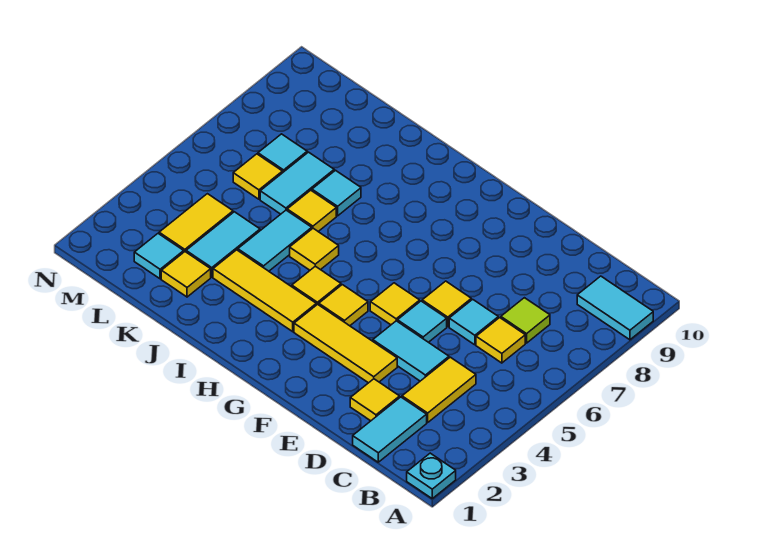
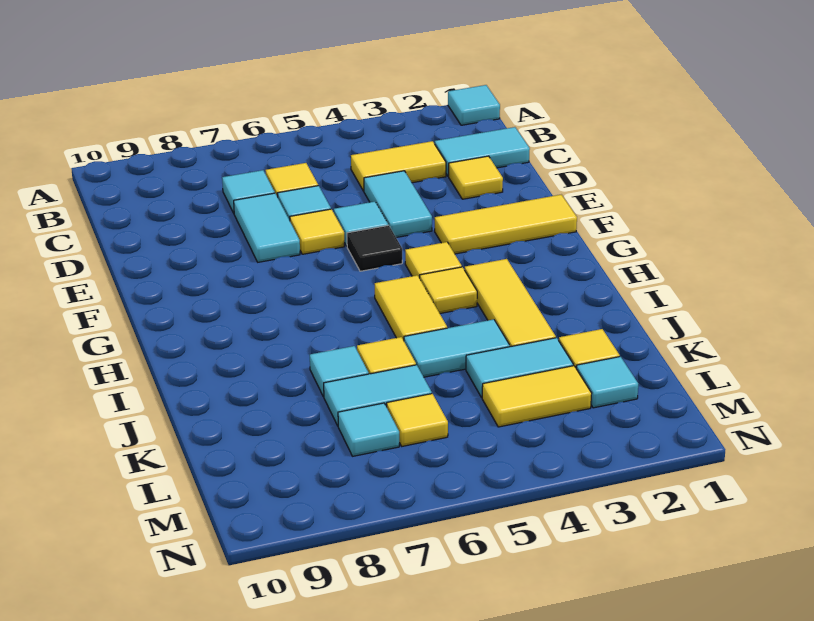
cyan plate A1 level 1 -> cyan tile A1 level 1
cyan tile A9:B9 level 1 -> cyan tile D7:E7 level 1
lime tile C7 level 1 -> cyan tile C7 level 1
yellow tile E3:G3 level 1 -> yellow tile F1:F3 level 1
yellow tile F5 level 1 -> black tile F5 level 1
yellow tile I5 level 1 -> yellow tile H5:I5 level 1

